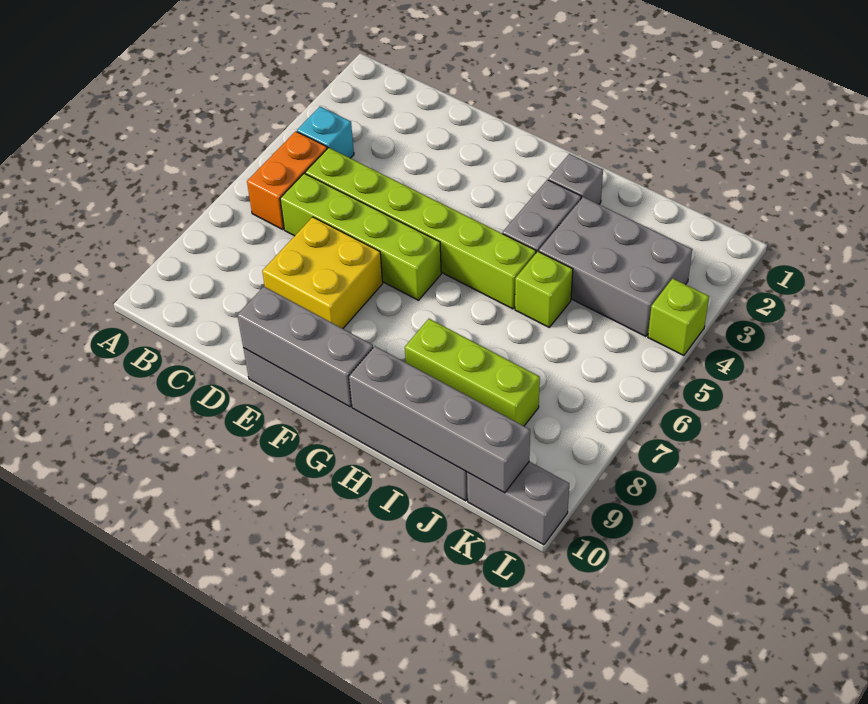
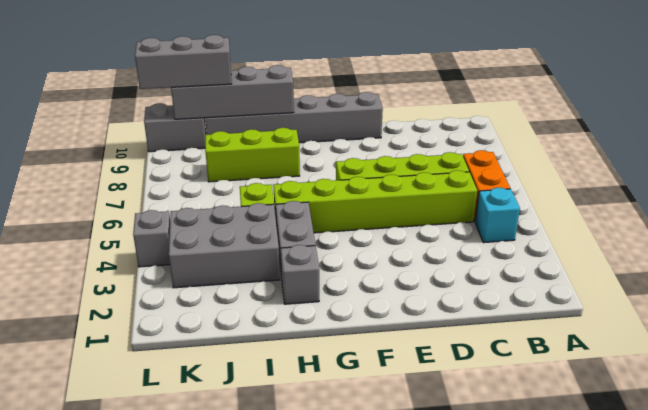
yellow brick D7:E8 level 1 -> none
grey brick E10:G10 level 2 -> grey brick J10:L10 level 3
lime brick L4 level 1 -> grey brick L4 level 1

